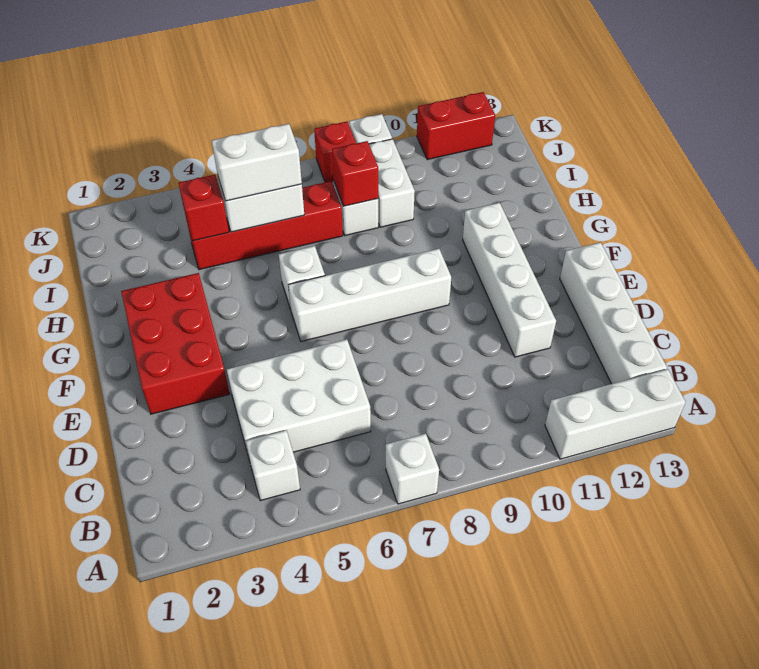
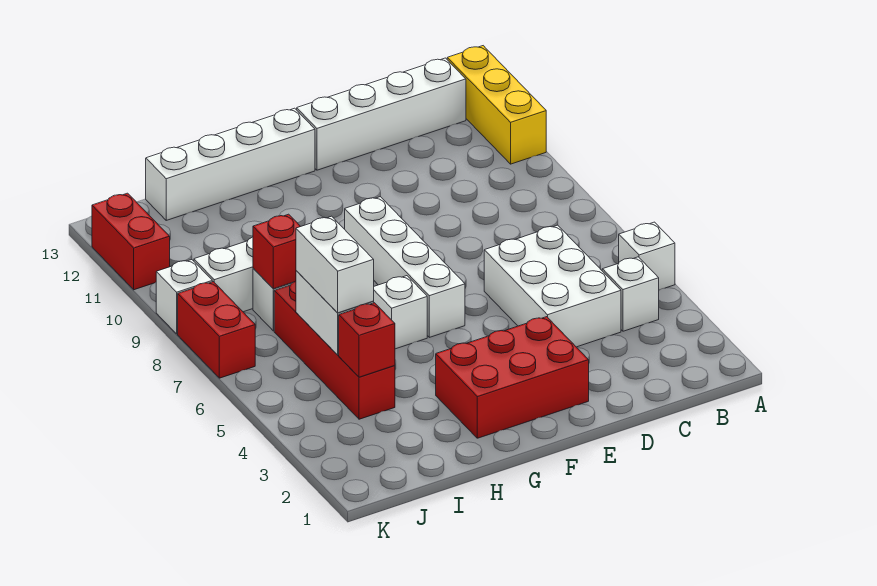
white brick A7 level 1 -> white brick A5 level 1
white brick A11:A13 level 1 -> yellow brick A11:A13 level 1
white brick D11:G11 level 1 -> white brick F13:I13 level 1
red brick K8 level 1 -> red brick K7:K8 level 1

